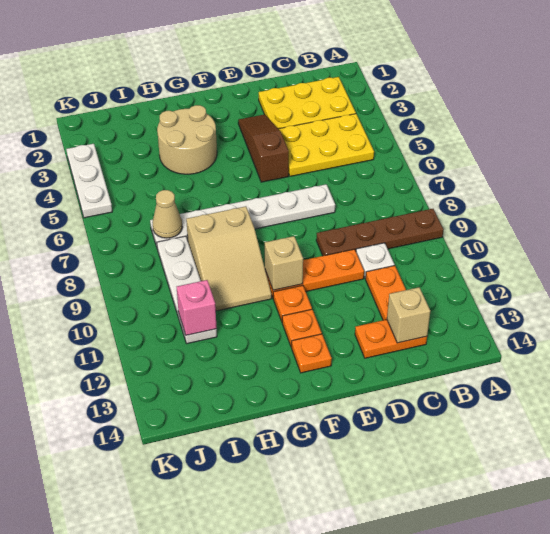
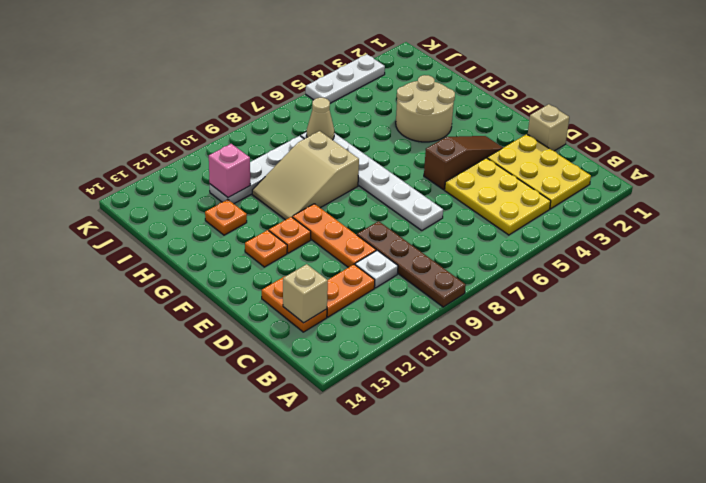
tan brick F10 level 2 -> tan brick D1 level 1
orange plate F13 level 1 -> orange plate H12 level 1

